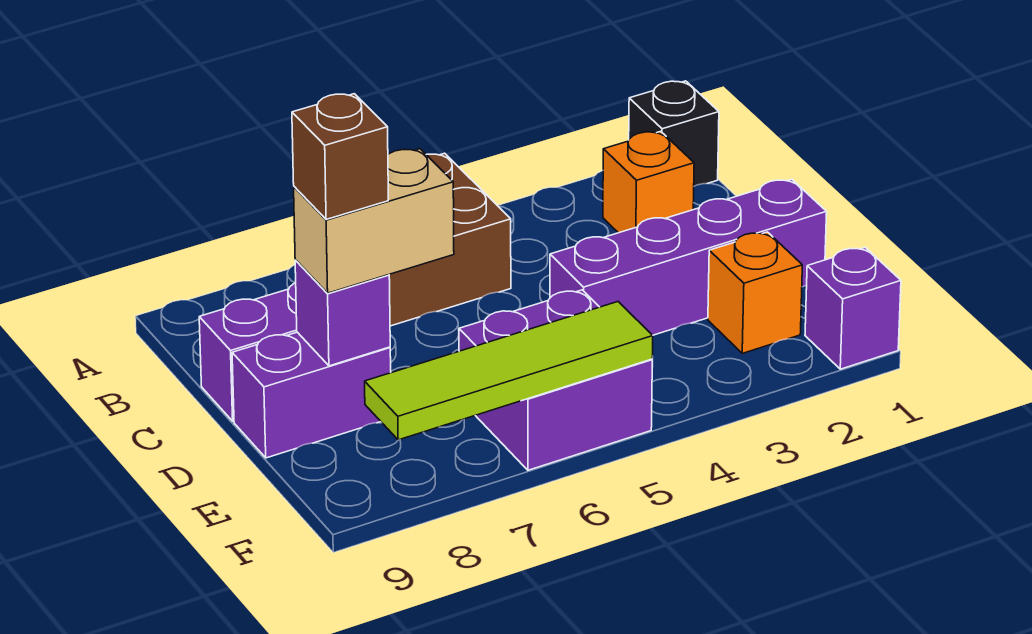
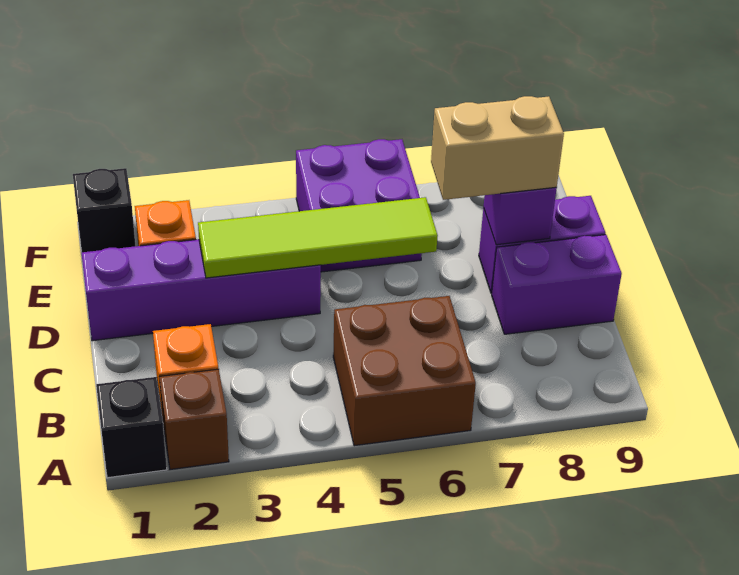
brown brick D8 level 4 -> brown brick A2 level 1
purple brick F1 level 1 -> black brick F1 level 1
lime tile F5:F8 level 2 -> lime tile D3:D6 level 2

